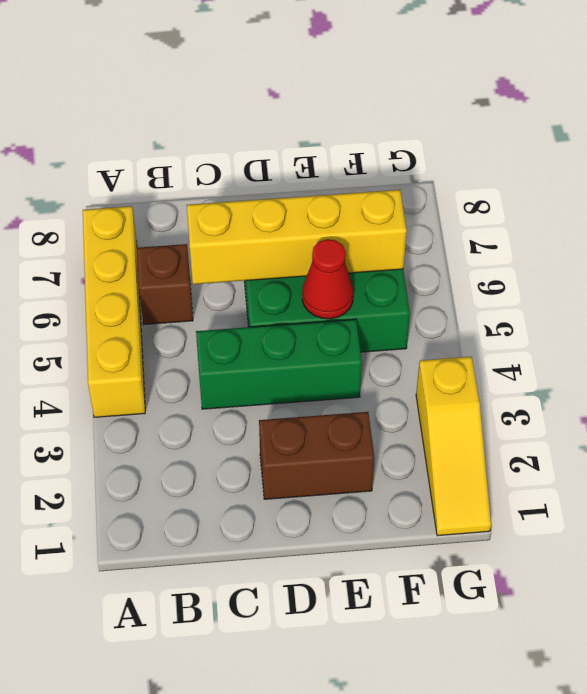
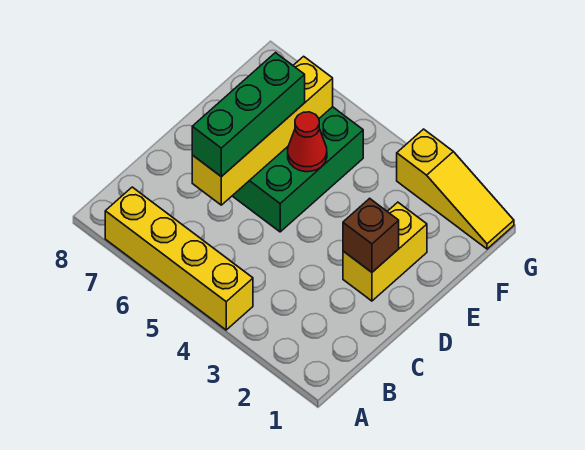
brown brick B6 level 1 -> brown brick D2 level 2
green brick C4:E4 level 1 -> green brick C6:E6 level 3
brown brick D2:E2 level 1 -> yellow brick D2:E2 level 1

